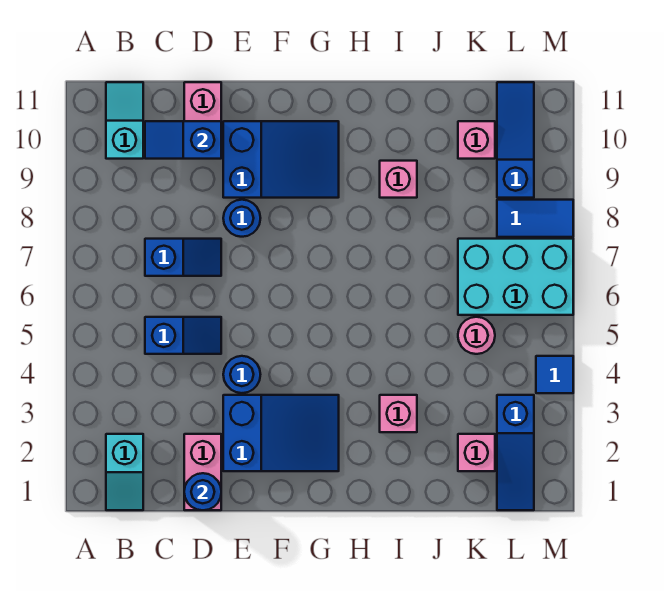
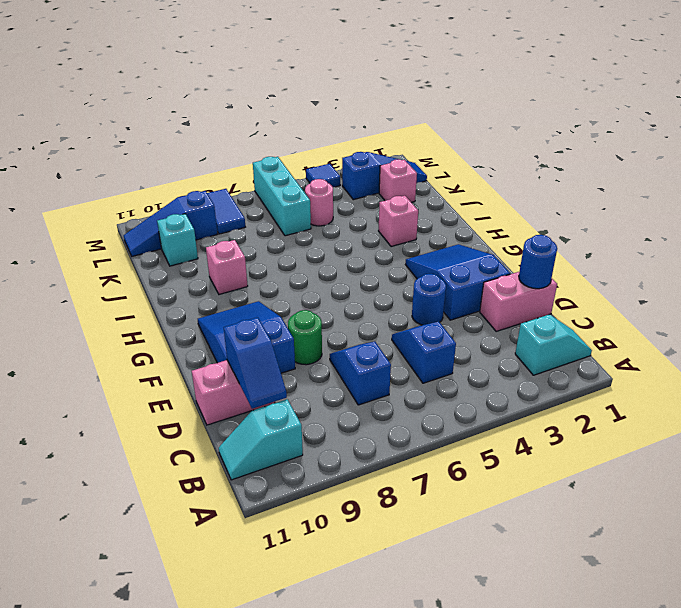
blue round brick E8 level 1 -> green round brick E8 level 1
cyan brick K6:M7 level 1 -> cyan brick K6:M6 level 1
pink brick K10 level 1 -> cyan brick K10 level 1

